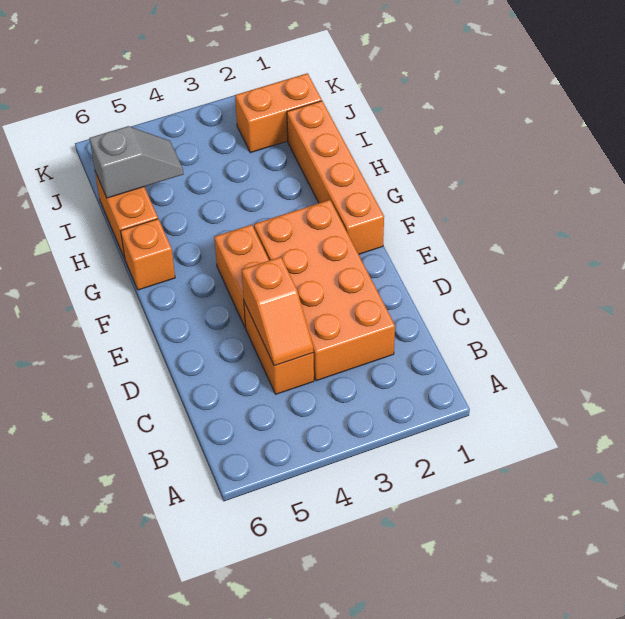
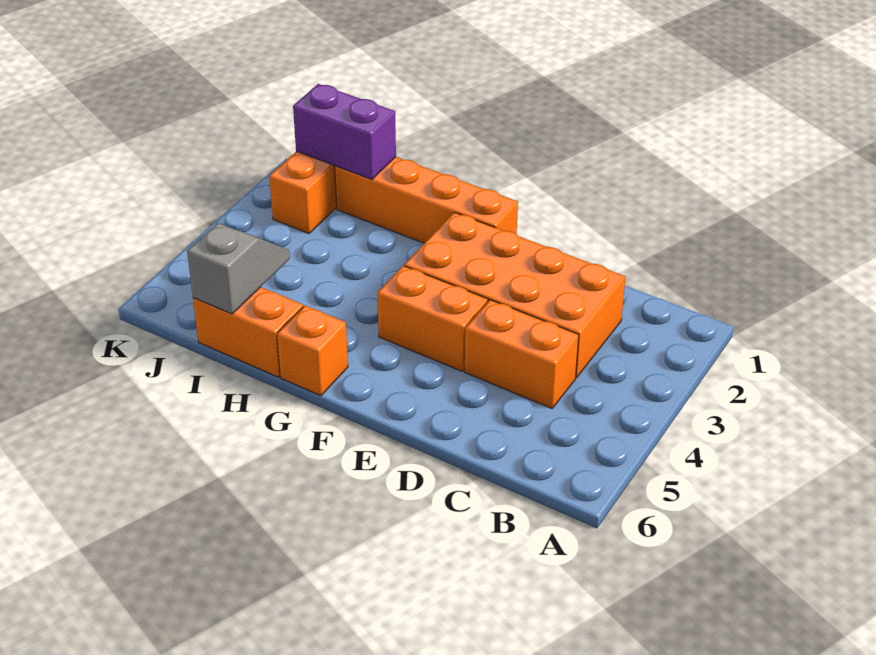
orange slope C4:D4 level 2 top D -> none
none -> purple brick I1:J1 level 2

